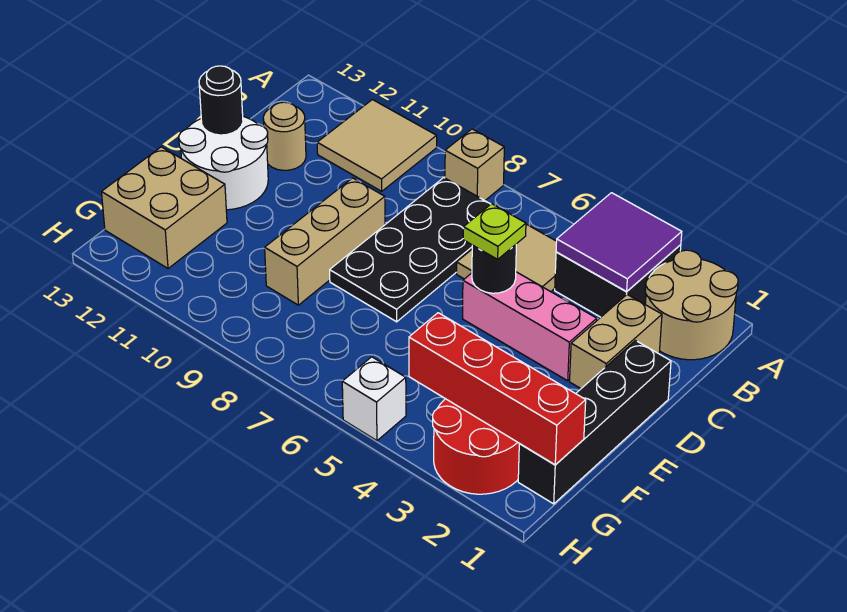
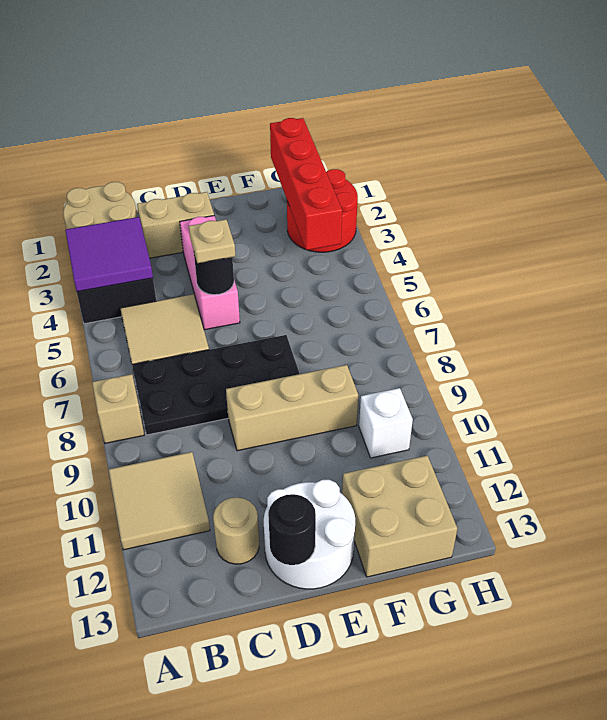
black brick D1:G1 level 1 -> none
lime plate D5 level 3 -> tan plate D5 level 3
white brick H5 level 1 -> white brick G10 level 1

